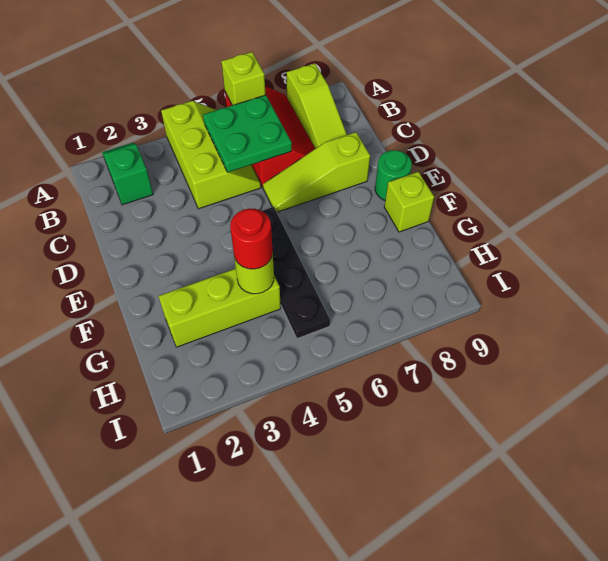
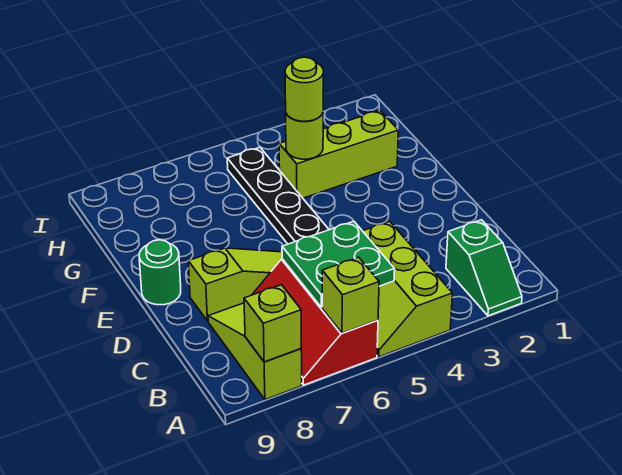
lime brick F9 level 1 -> lime brick A8 level 2
red round brick G4 level 3 -> lime round brick G4 level 3

